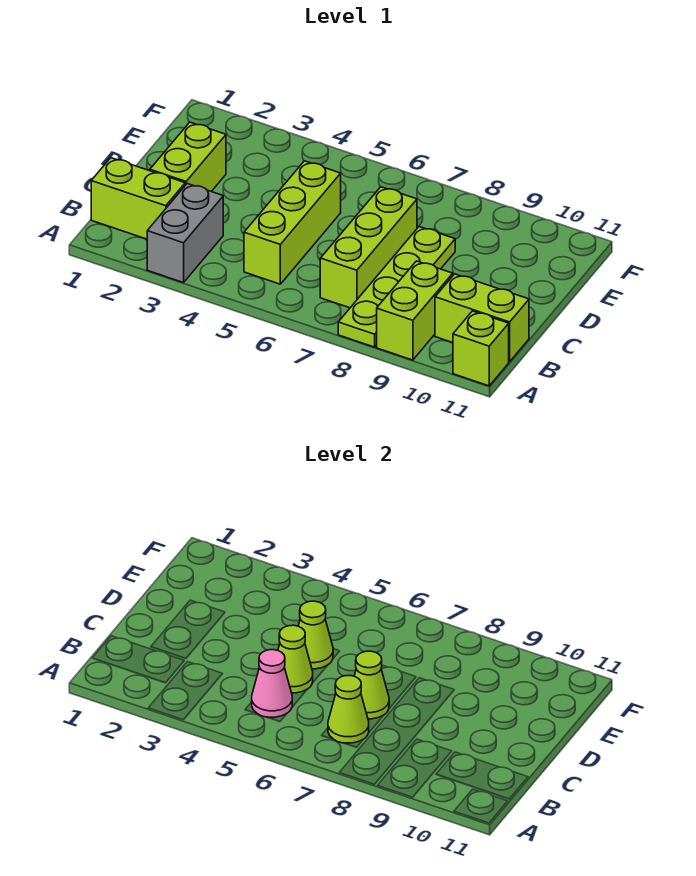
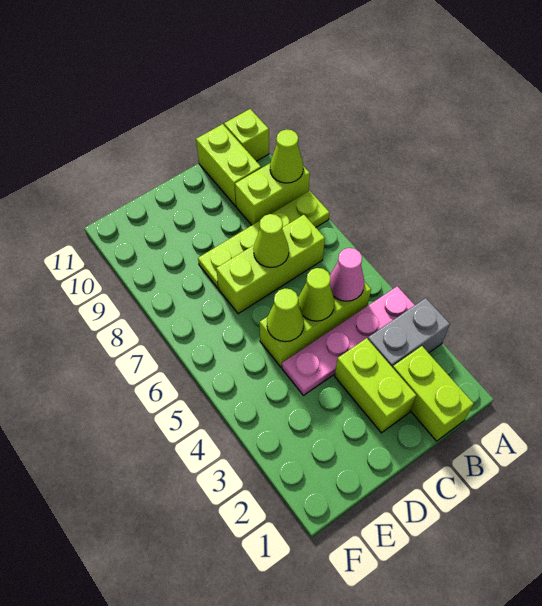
none -> pink plate A4:D4 level 1
lime cone B7 level 2 -> lime cone A9 level 2
lime brick C2:D2 level 1 -> lime brick C2:C3 level 1

